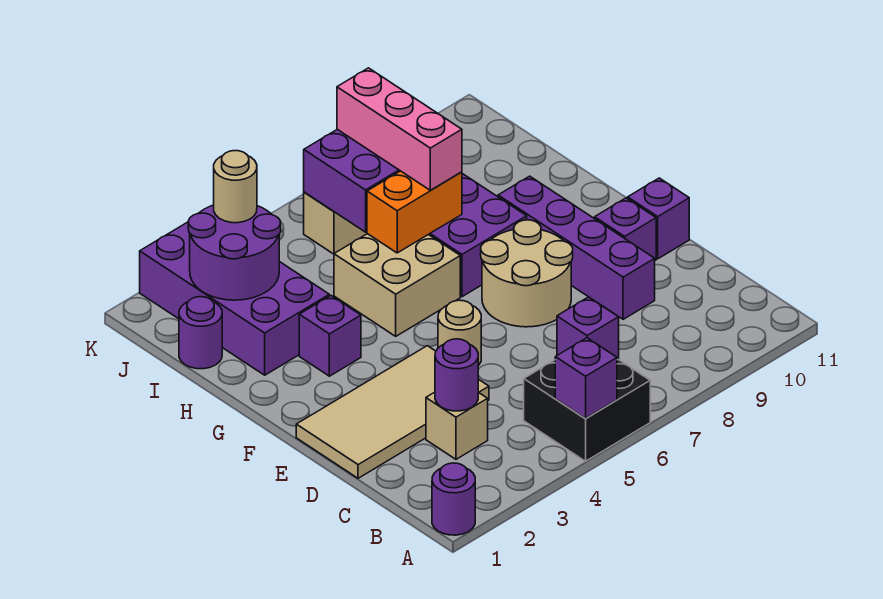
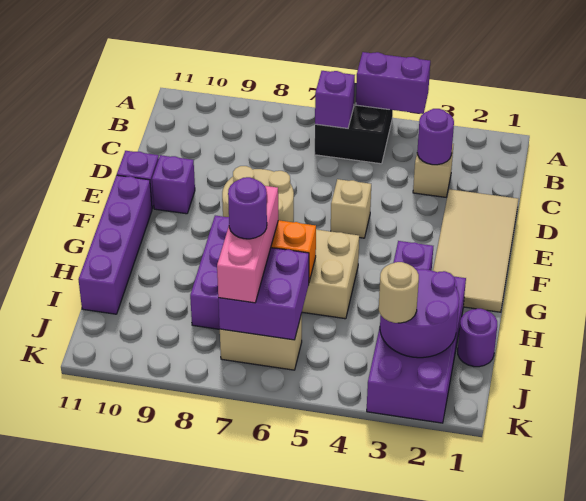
purple round brick A1 level 1 -> purple round brick I7 level 4
purple brick A5 level 2 -> purple brick A4:A5 level 2
tan tile D1:E4 level 1 -> tan tile D1:G2 level 1
purple brick D9:G9 level 1 -> purple brick F11:I11 level 1
tan round brick E5 level 1 -> tan brick E5 level 1

